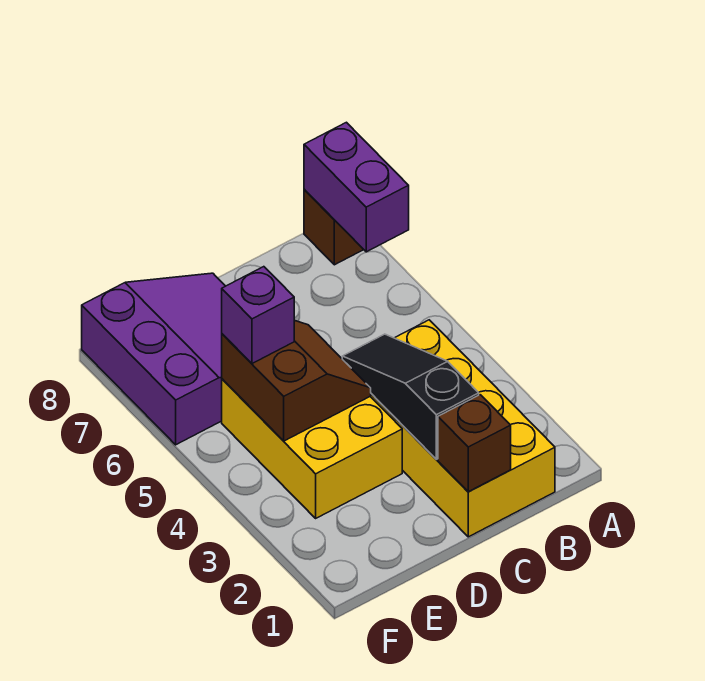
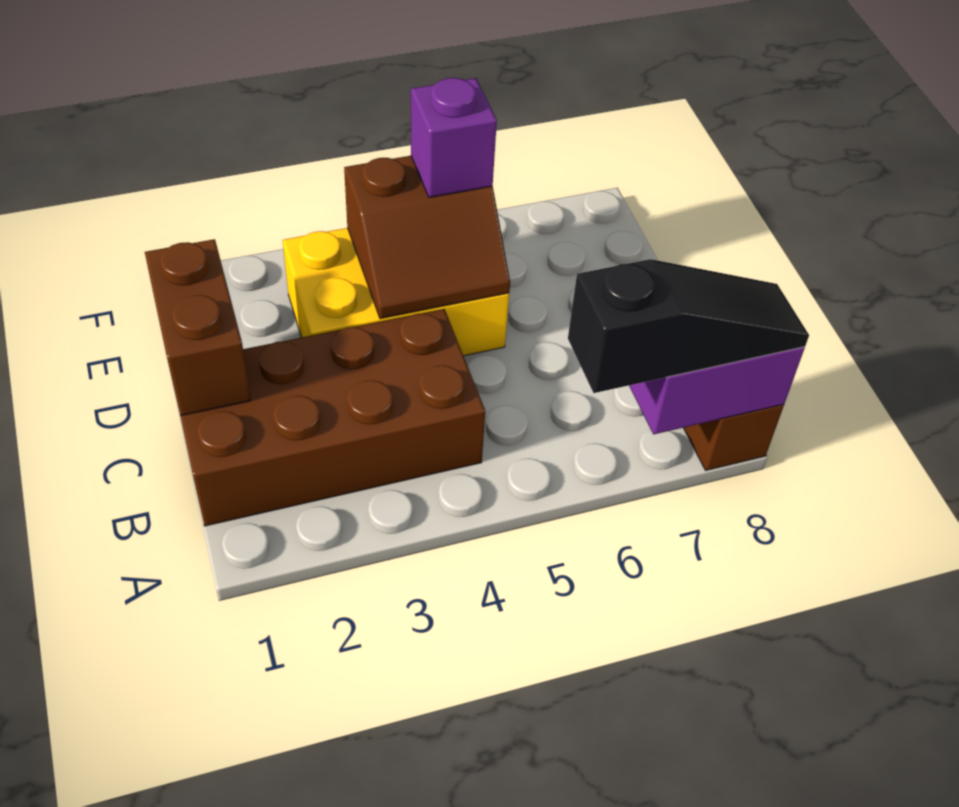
yellow brick B1:C4 level 1 -> brown brick B1:C4 level 1
brown brick C1 level 2 -> brown brick C1:D1 level 2
black slope C2:C4 level 2 top 2 -> black slope A6:A8 level 3 top 6
purple slope D6:F8 level 1 top F -> none

